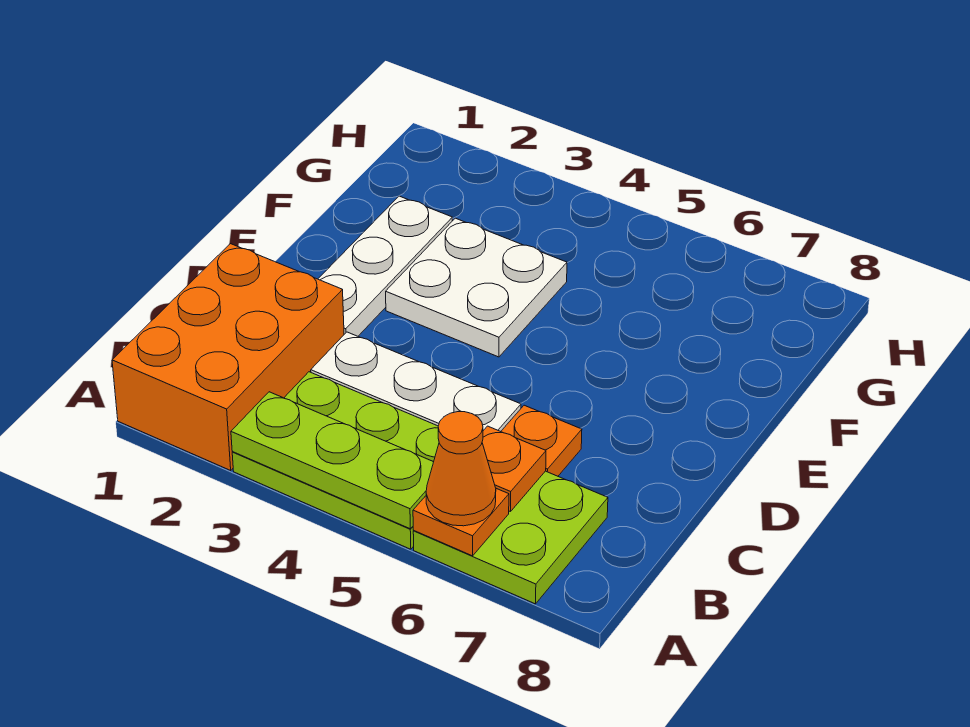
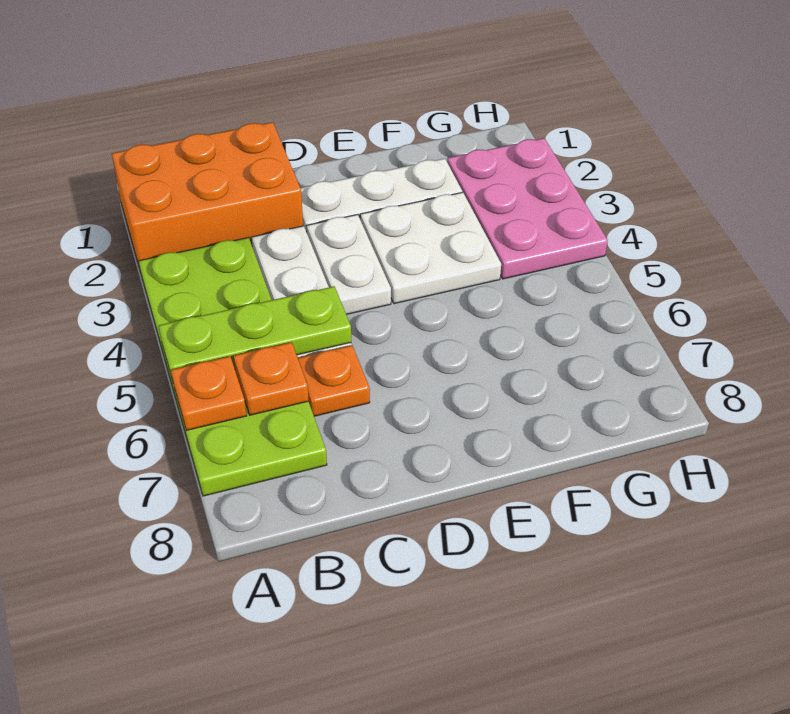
lime plate A3:A5 level 2 -> lime plate A5:C5 level 2
orange cone A6 level 3 -> none
none -> white plate D3:D4 level 1
none -> pink plate G2:H4 level 1

